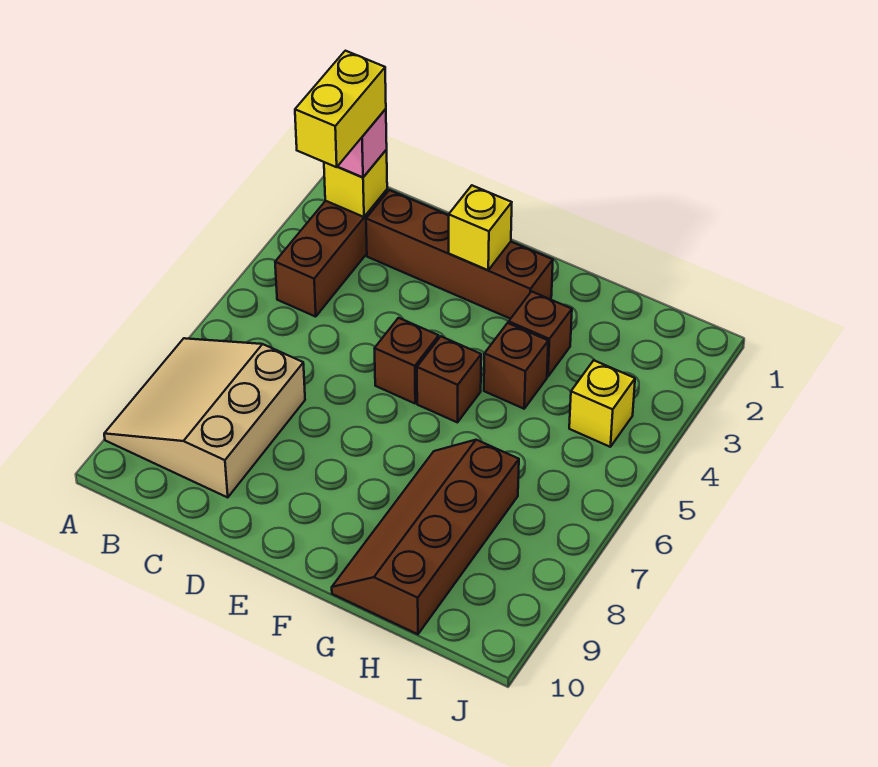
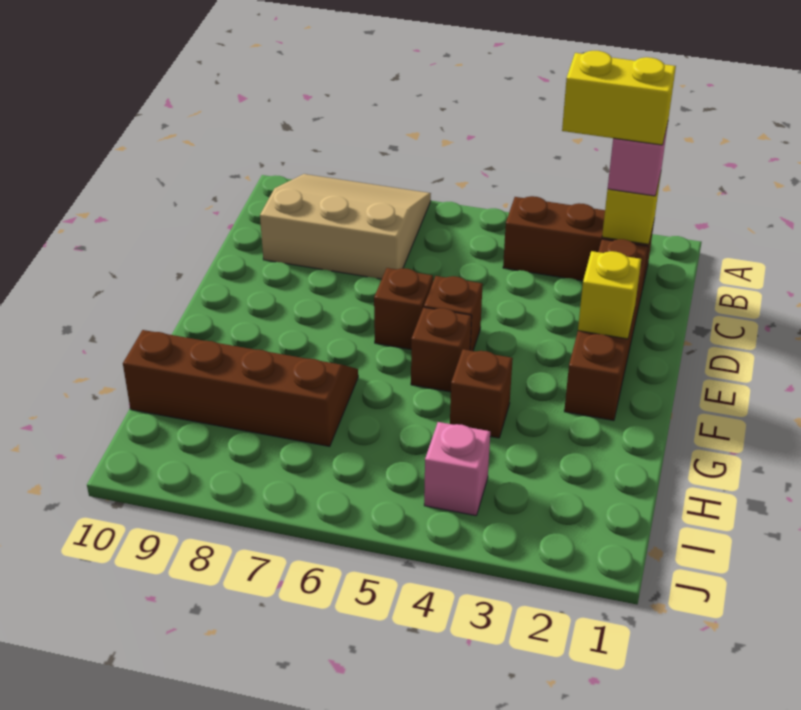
brown brick G3 level 1 -> brown brick E6 level 1
yellow brick I4 level 1 -> pink brick I4 level 1

